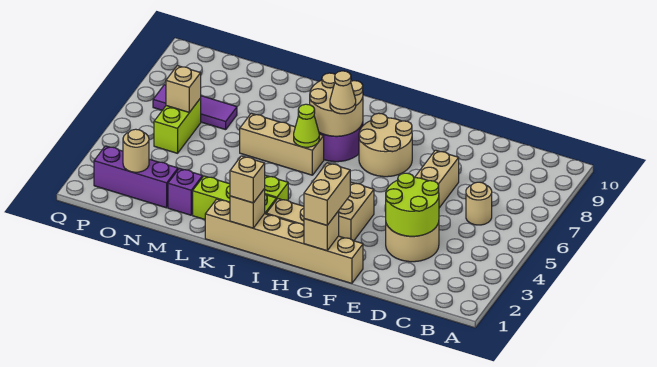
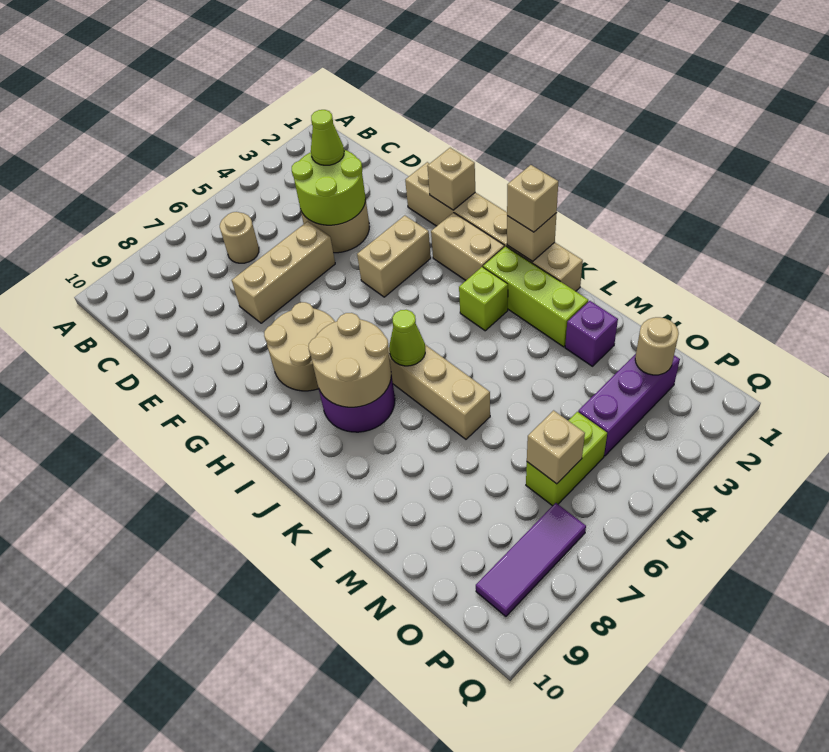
none -> lime cone D3 level 3
tan brick G1:G2 level 3 -> none
tan cone I7 level 3 -> none
purple brick N2:P2 level 1 -> purple brick O2:O4 level 1
purple tile N7:P7 level 1 -> purple tile P7:P9 level 1

